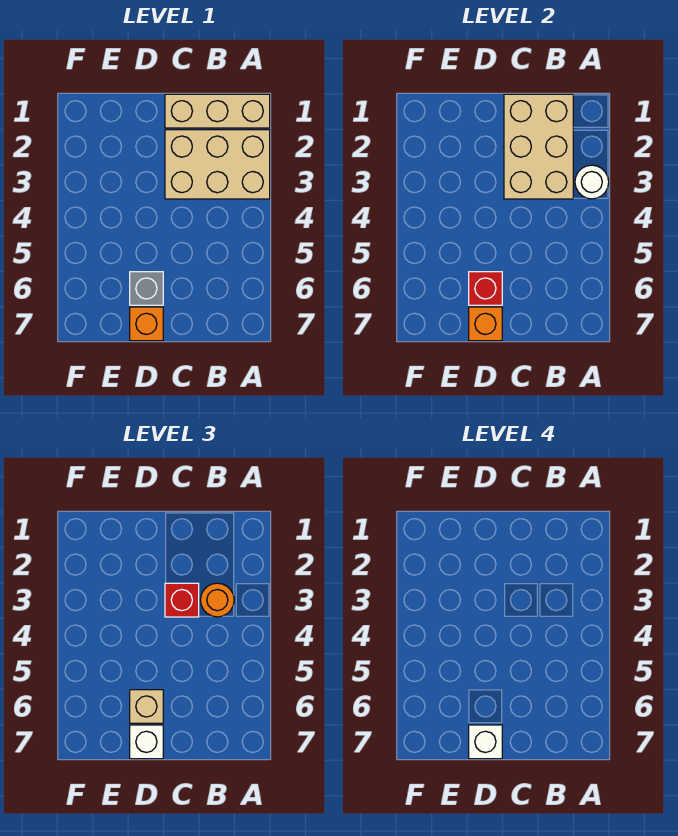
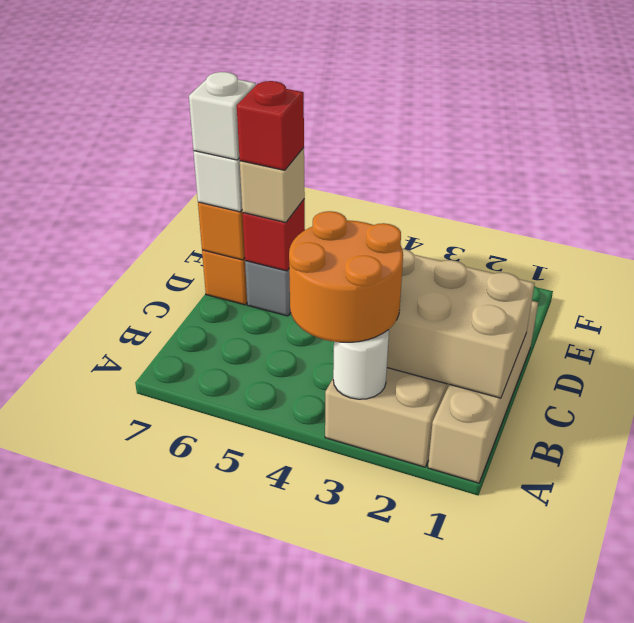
tan brick A1:C1 level 1 -> tan brick A1:D1 level 1
orange round brick B3 level 3 -> orange round brick A3:B4 level 3
red brick C3 level 3 -> red brick D6 level 4

